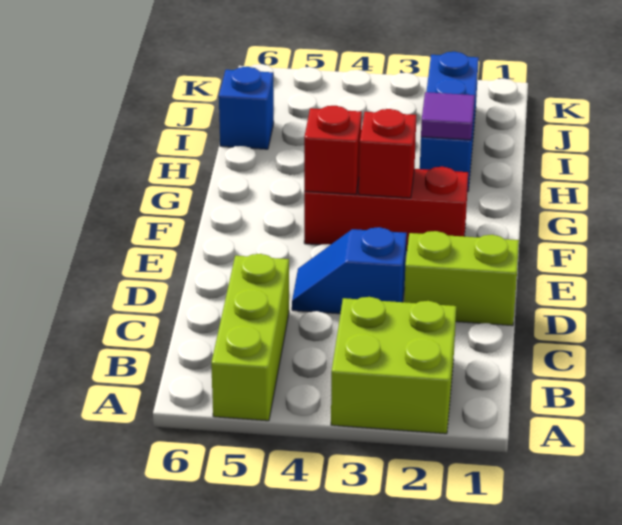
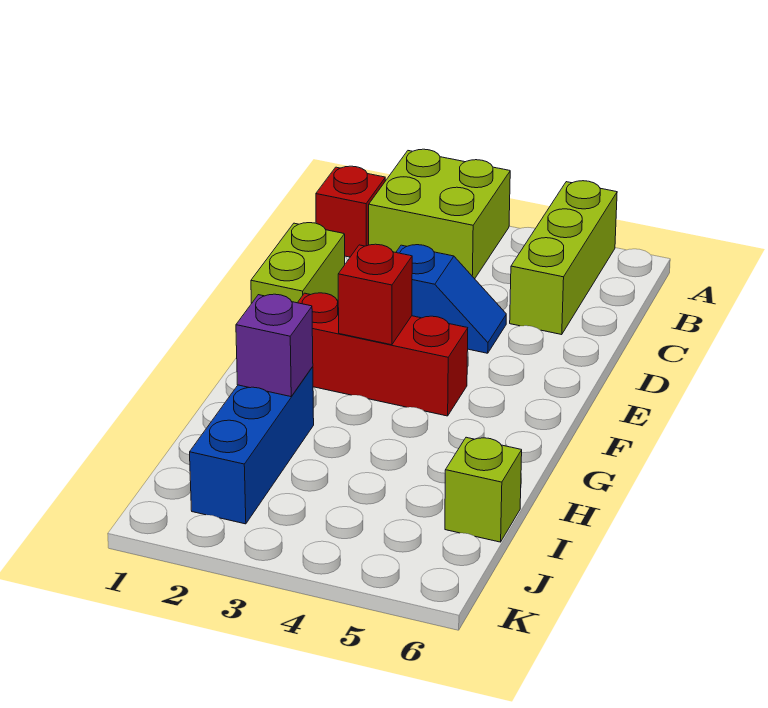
lime brick D1:D2 level 1 -> lime brick D1:E1 level 1
red brick F4 level 2 -> red brick B1 level 1
purple tile H2 level 2 -> purple brick H2 level 2
blue brick I6 level 1 -> lime brick I6 level 1

